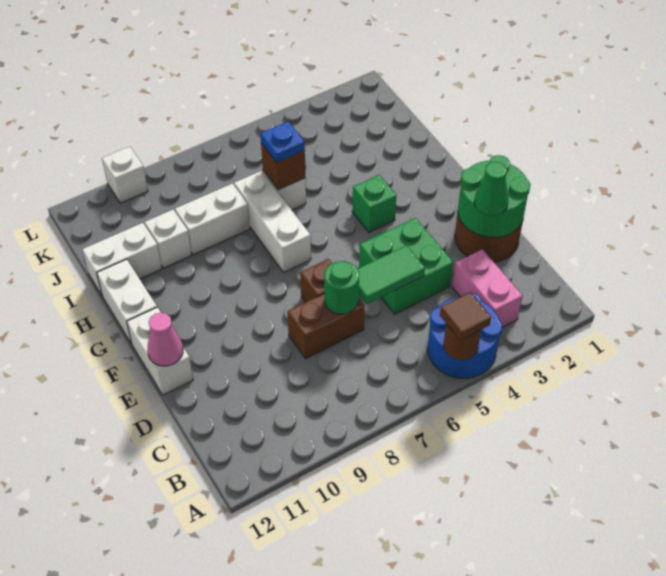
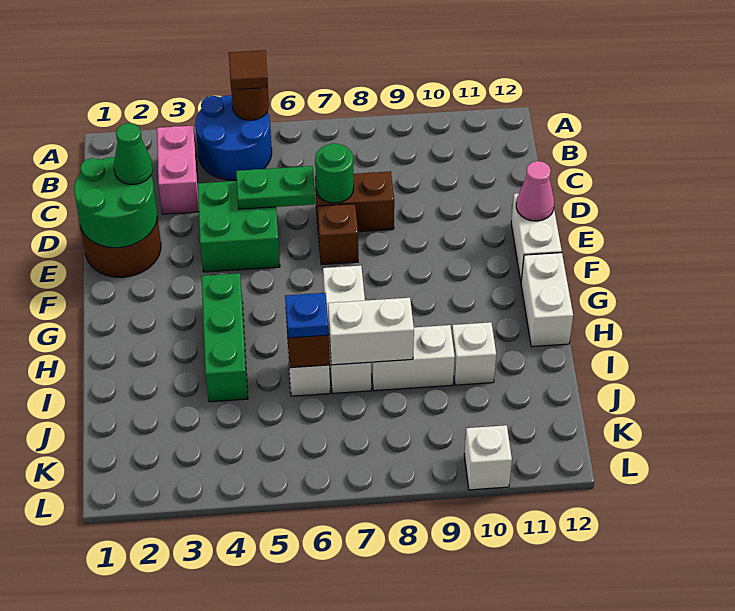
green tile D5:D6 level 2 -> green plate D5:D6 level 2
green brick G4 level 1 -> green brick G4:I4 level 1
white brick I11:I12 level 1 -> white brick I7:I8 level 2

